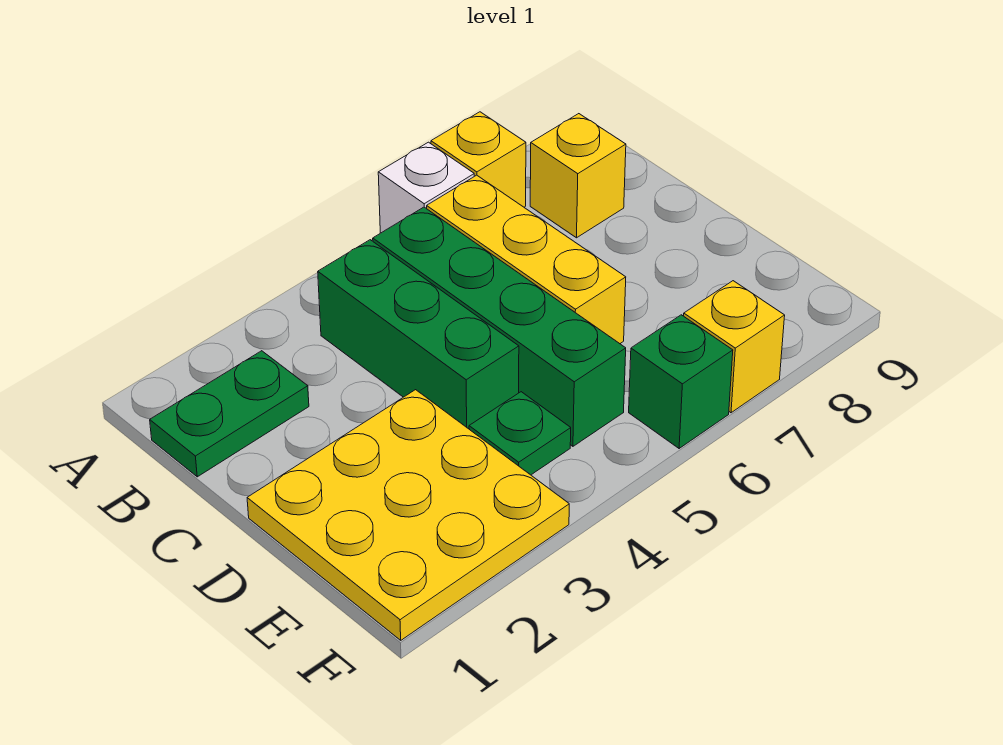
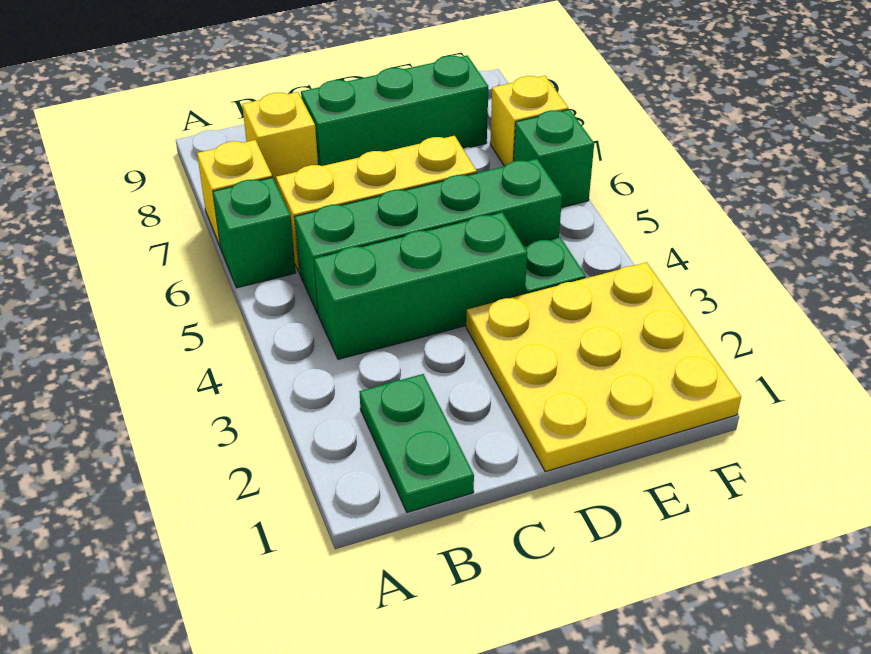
white brick A6 level 1 -> green brick A6 level 1
none -> green brick C8:E8 level 1

